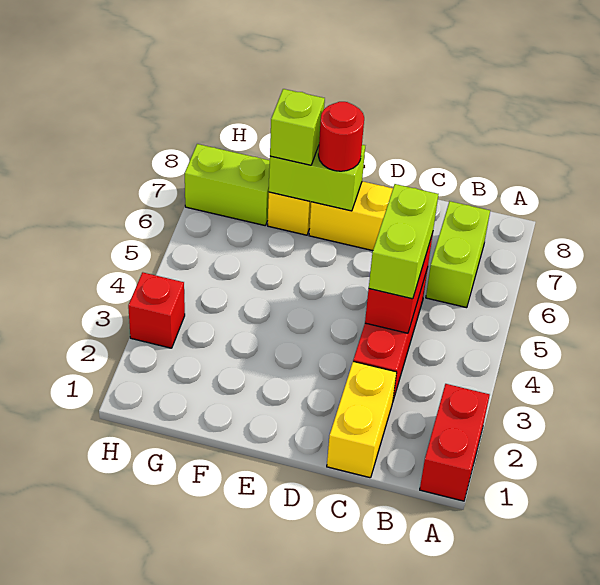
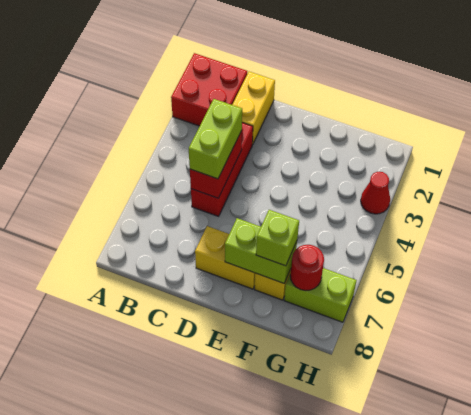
red brick A1:A2 level 1 -> red brick A1:B2 level 1
lime brick B6:B7 level 1 -> none
red round brick E7 level 3 -> red round brick G7 level 2
red brick H3 level 1 -> red cone H3 level 1

